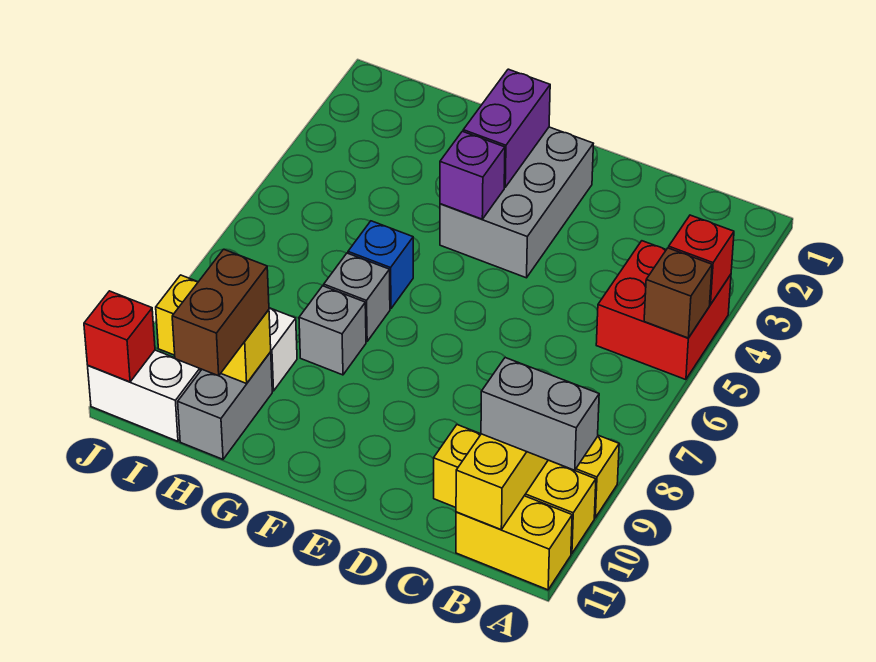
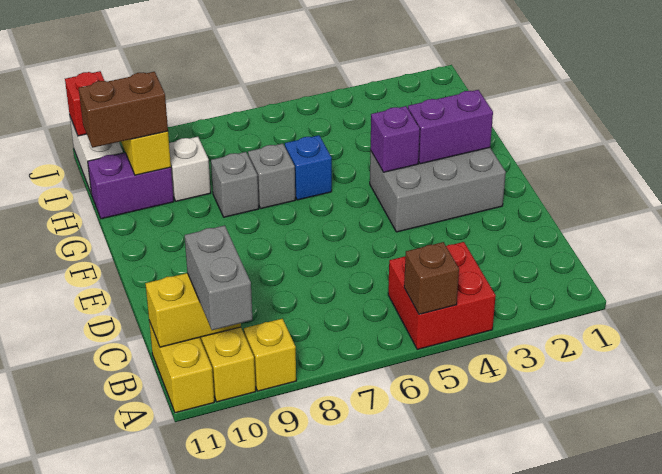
red brick A4 level 2 -> none
grey brick H10:H11 level 1 -> purple brick H10:H11 level 1

